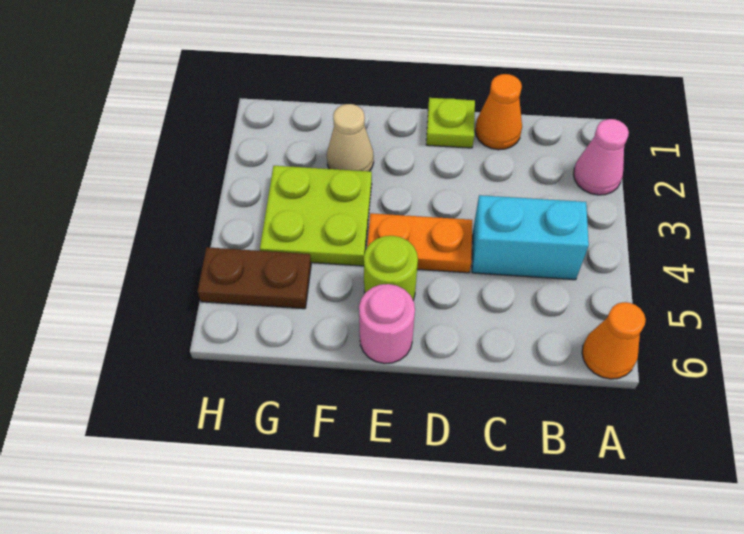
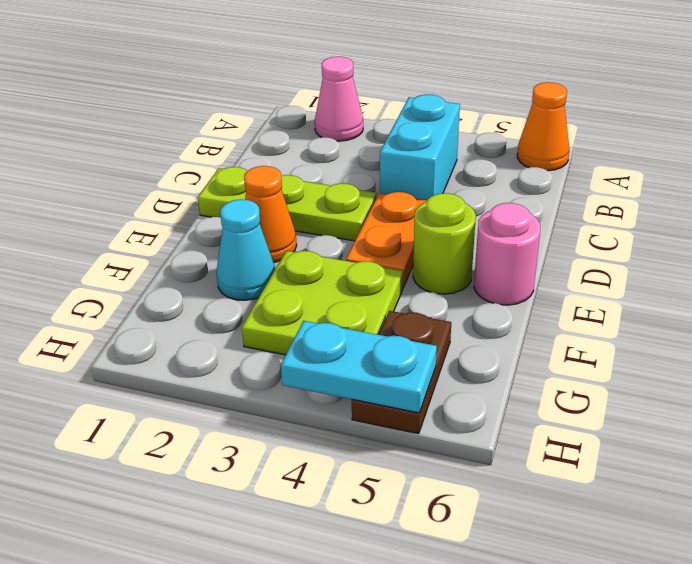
orange cone C1 level 1 -> orange cone E2 level 1
lime plate D1 level 1 -> lime plate D1:D3 level 1
tan cone F2 level 1 -> cyan cone F2 level 1
none -> cyan plate H4:H5 level 2

